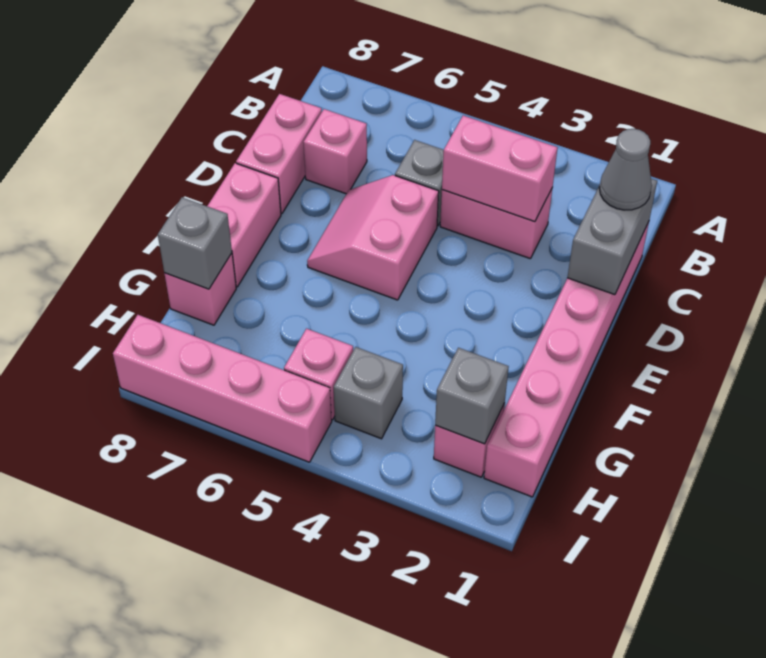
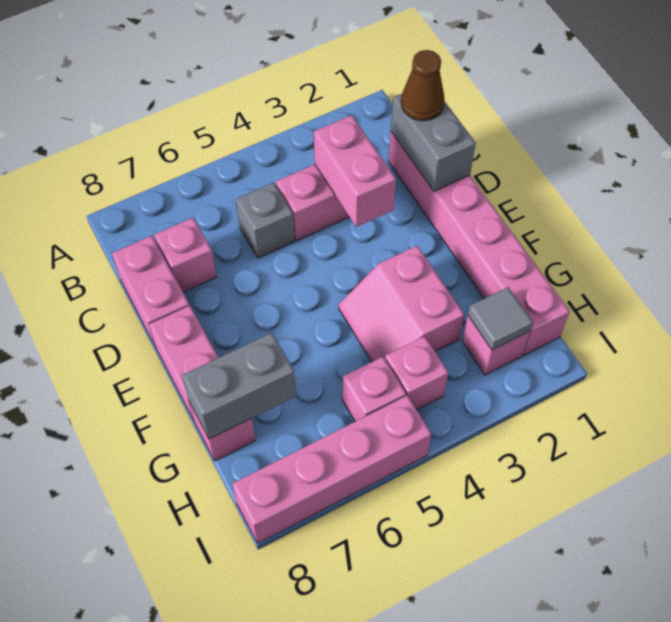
grey cone C1 level 3 -> brown cone C1 level 3
pink brick C3:C4 level 2 -> pink brick C3:D3 level 2
pink slope D5:E6 level 1 top 5 -> pink slope F3:G4 level 1 top 3
grey brick G8 level 2 -> grey brick G7:G8 level 2
grey brick H2 level 2 -> grey tile H2 level 2
grey brick H4 level 1 -> pink brick H4 level 1

